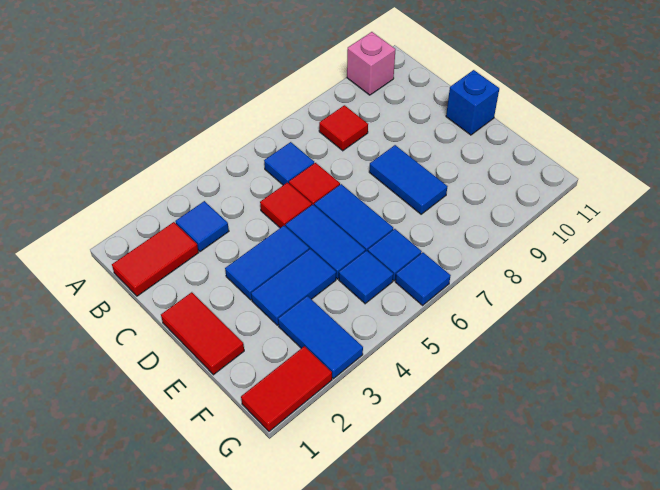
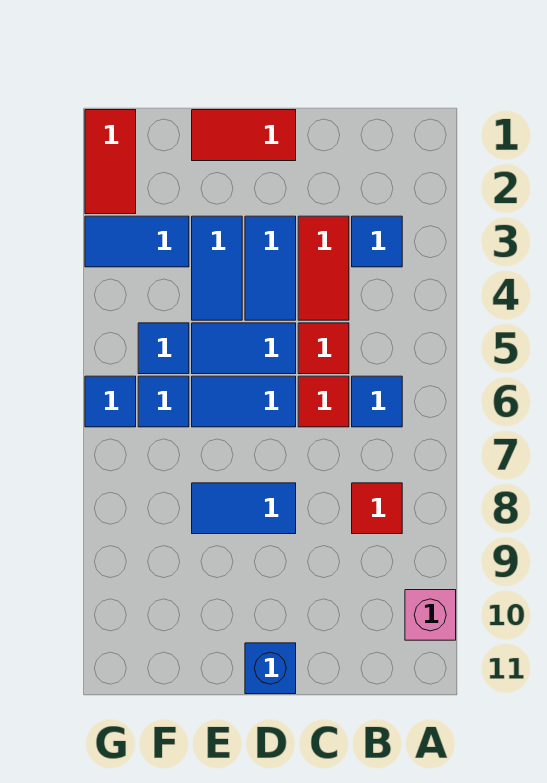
red tile B1:B2 level 1 -> red tile C3:C4 level 1

